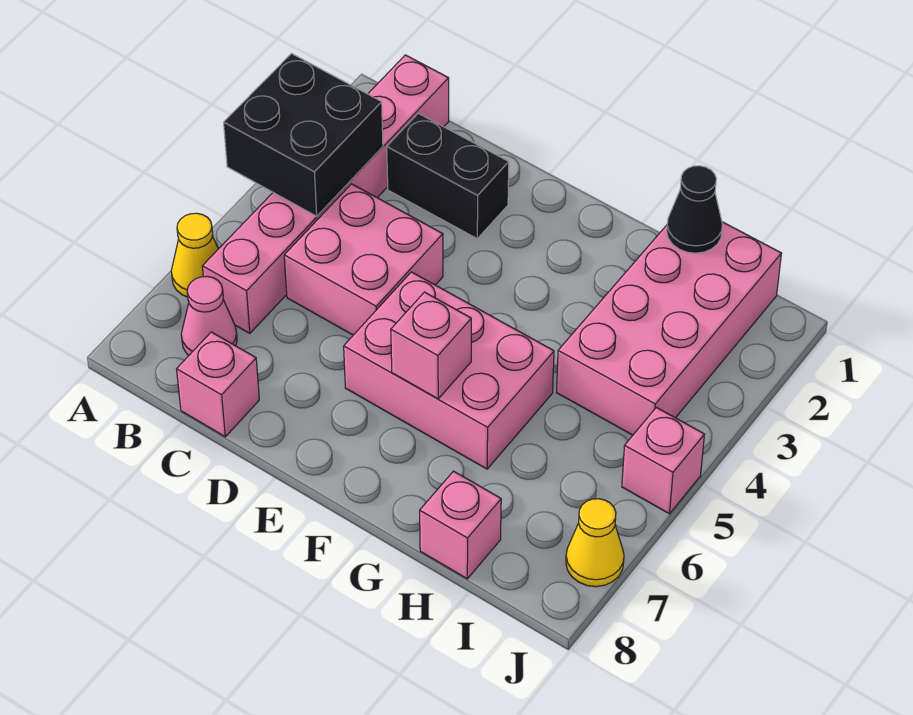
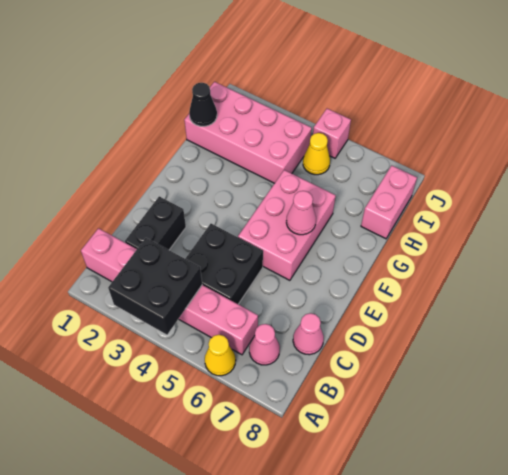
pink brick C4:D5 level 1 -> black brick C4:D5 level 1
pink brick C8 level 1 -> pink cone C8 level 1
pink brick F6 level 2 -> pink cone F6 level 2
pink brick H8 level 1 -> pink brick H8:I8 level 1
yellow cone J7 level 1 -> yellow cone I5 level 1

